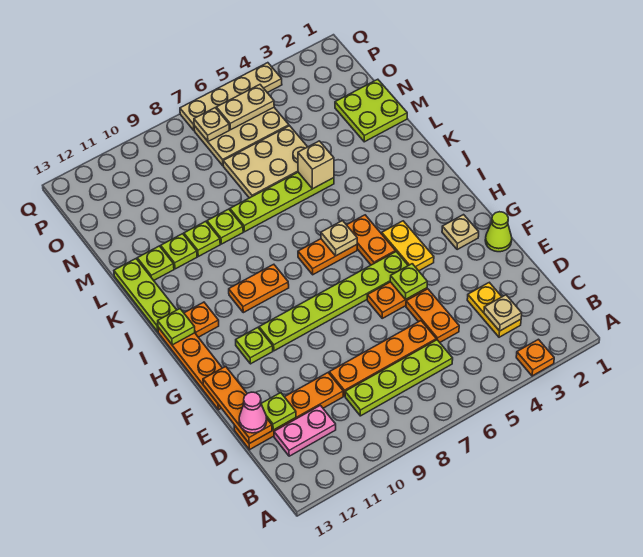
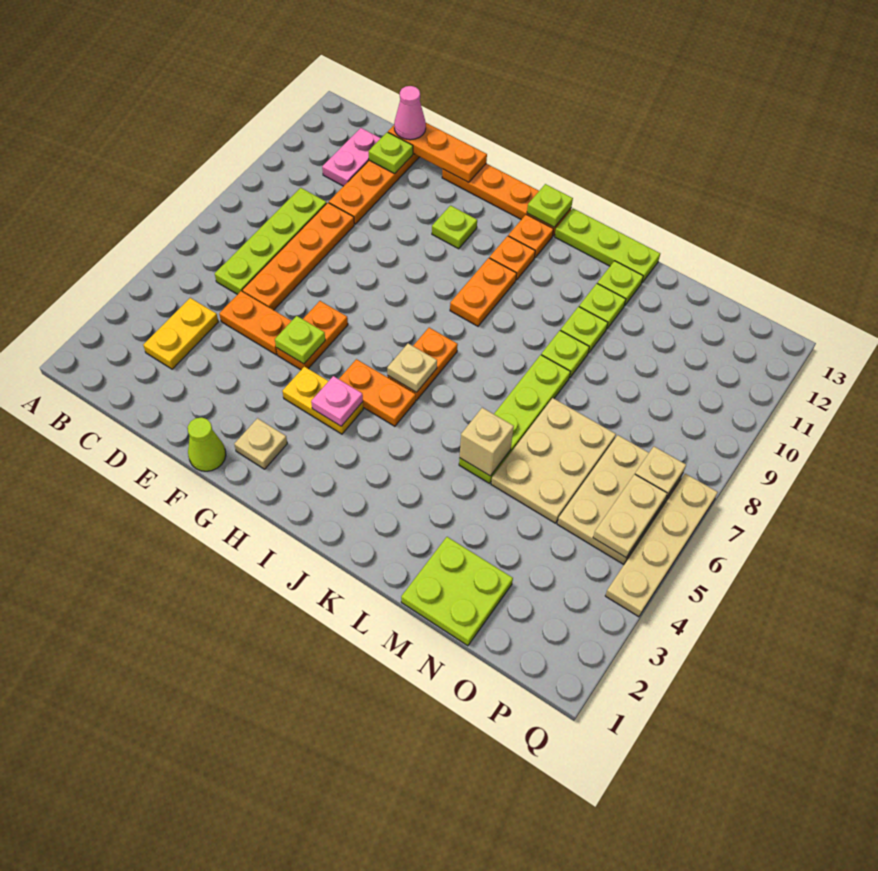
orange plate A3 level 1 -> orange plate I11 level 1
yellow plate C3:D3 level 1 -> yellow plate C3:C4 level 1
tan plate C3 level 2 -> none
lime plate G5:G10 level 1 -> none
none -> pink plate H4 level 2

